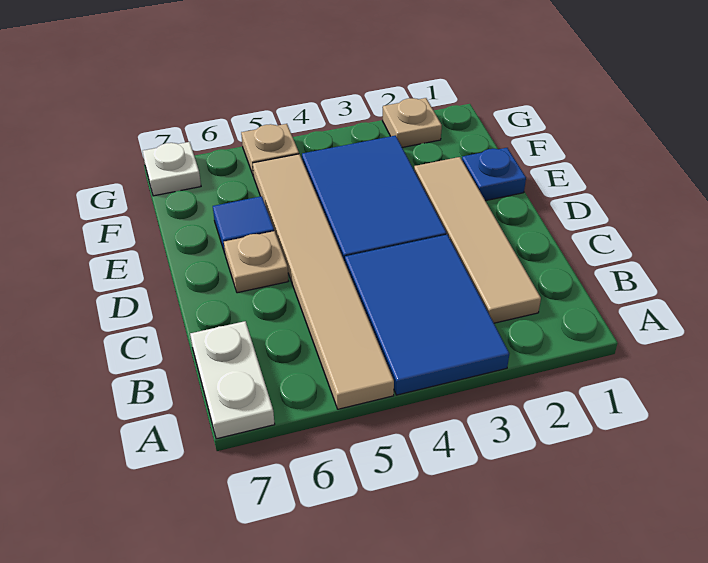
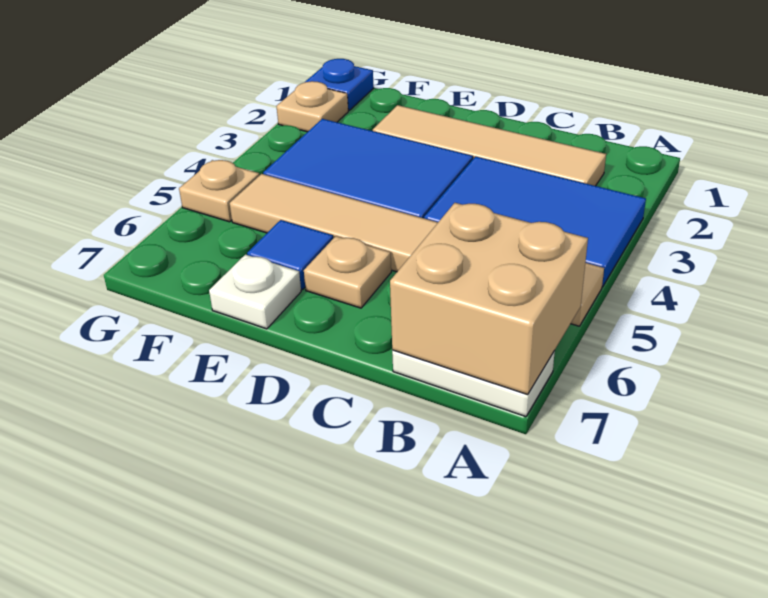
none -> tan brick A6:B7 level 2
blue plate E1 level 1 -> blue plate G1 level 1
white plate G7 level 1 -> white plate E7 level 1

